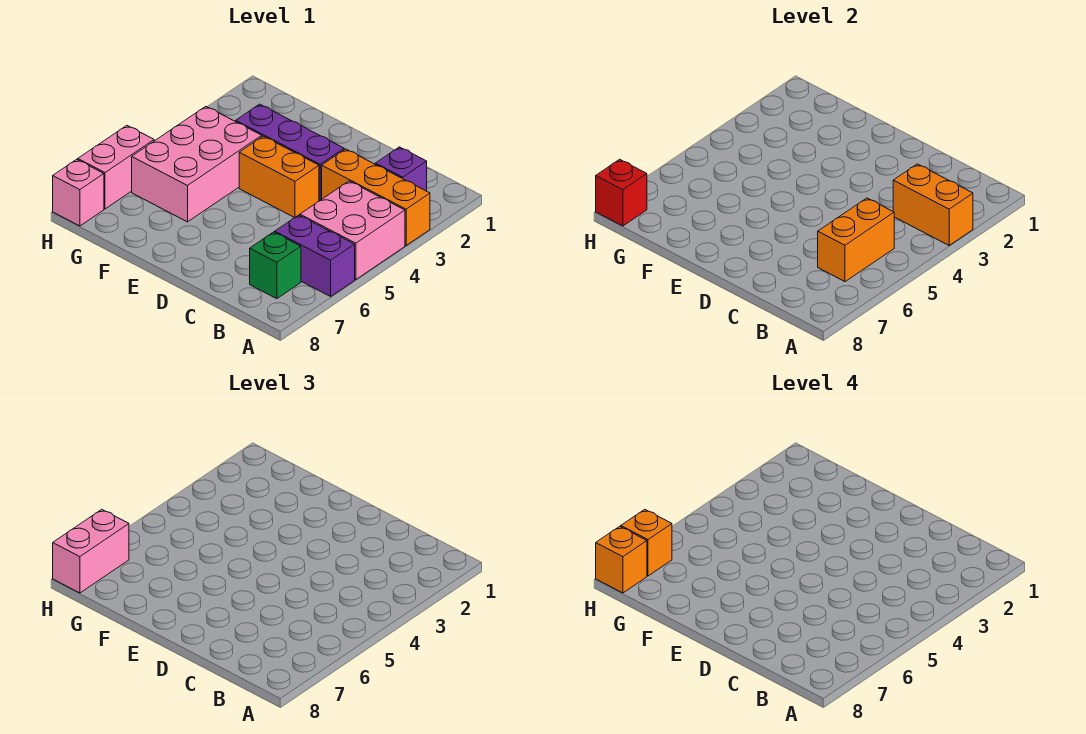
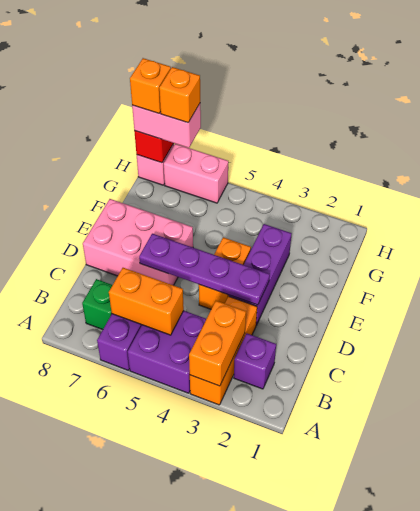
pink brick A4:B5 level 1 -> purple brick A4:B5 level 1
none -> purple plate D3:D6 level 2
pink brick F4:G6 level 1 -> pink brick D6:E8 level 1

